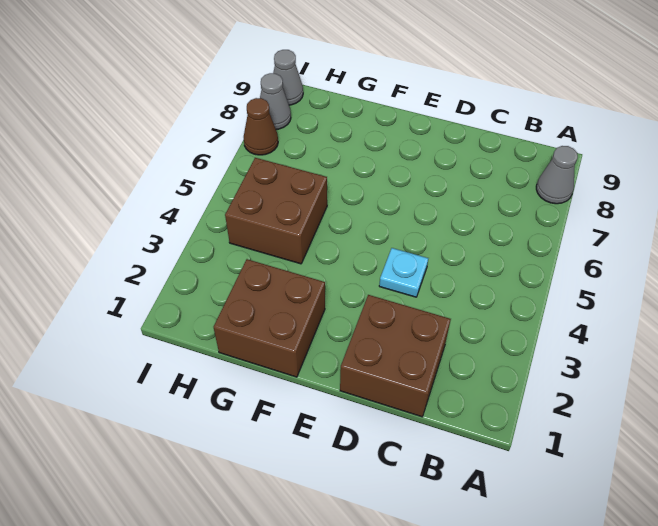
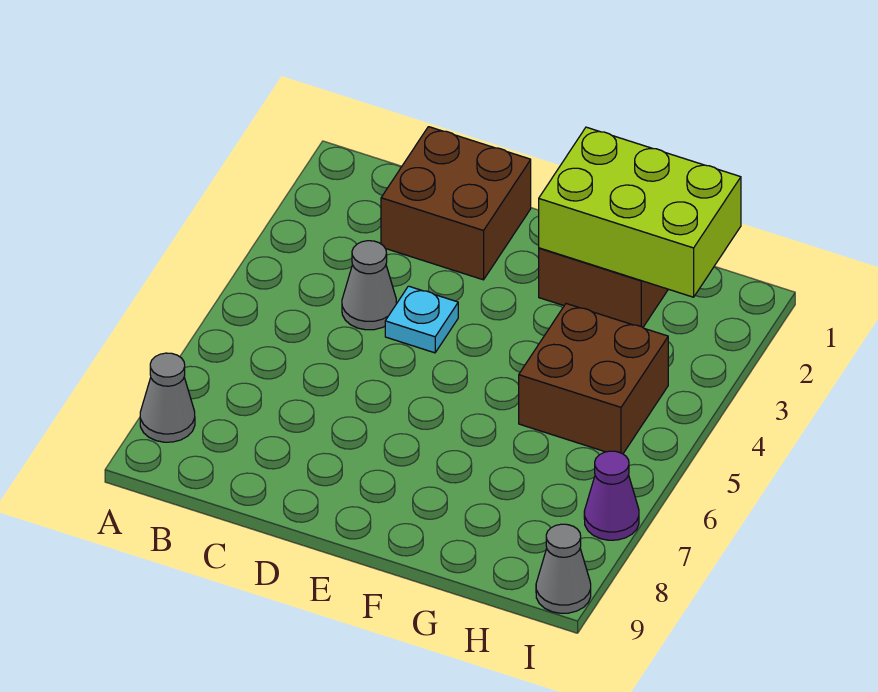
none -> lime brick F1:H2 level 2
brown cone I7 level 1 -> purple cone I7 level 1
grey cone I8 level 1 -> grey cone C4 level 1

